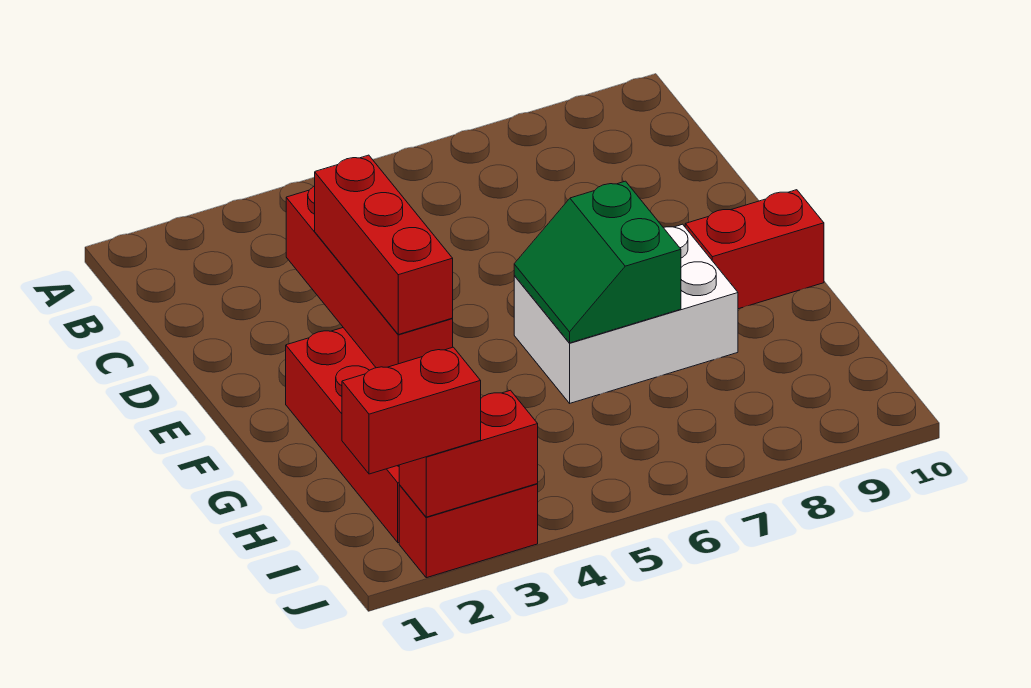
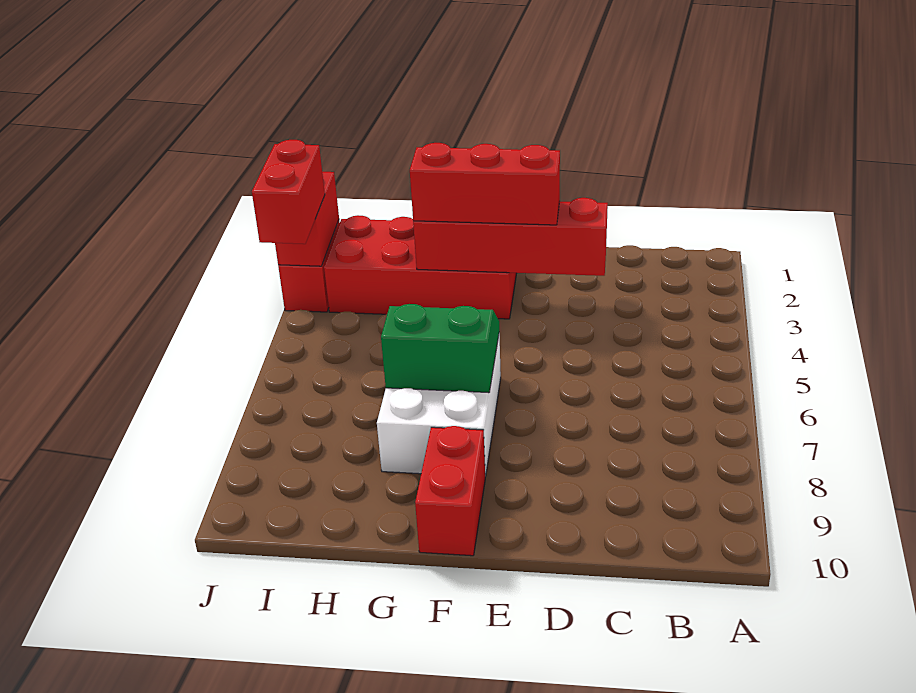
red brick J1:J2 level 3 -> red brick J3:J4 level 3

